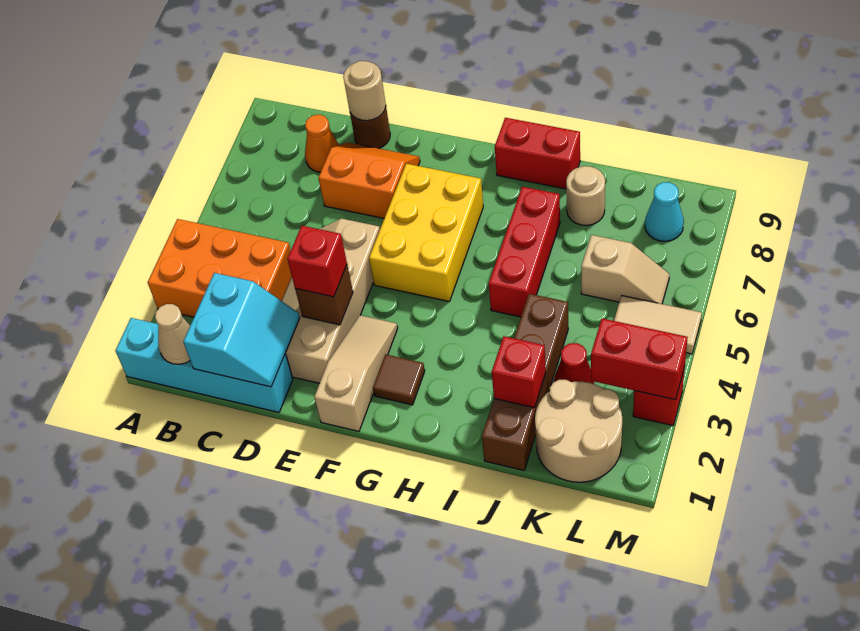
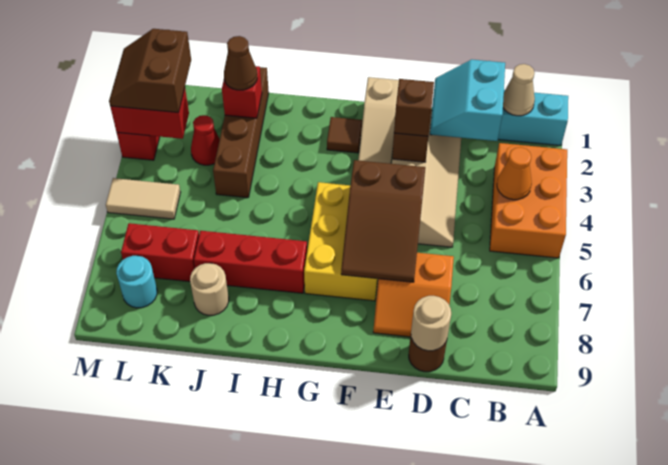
orange brick A3:C4 level 1 -> orange brick A3:B5 level 1
orange cone C8 level 1 -> orange cone B4 level 2
red brick E3 level 3 -> brown brick E3 level 3
none -> brown slope E5:F7 level 2 top 5
red brick H9:I9 level 1 -> red brick K7:L7 level 1
red brick I5:I7 level 1 -> red brick H7:J7 level 1
none -> brown cone J2 level 3
tan round brick K1:L2 level 1 -> none
tan slope K6:L6 level 1 top K -> none
none -> brown slope L2:M3 level 3 top L
cyan cone L8 level 1 -> cyan round brick L8 level 1

